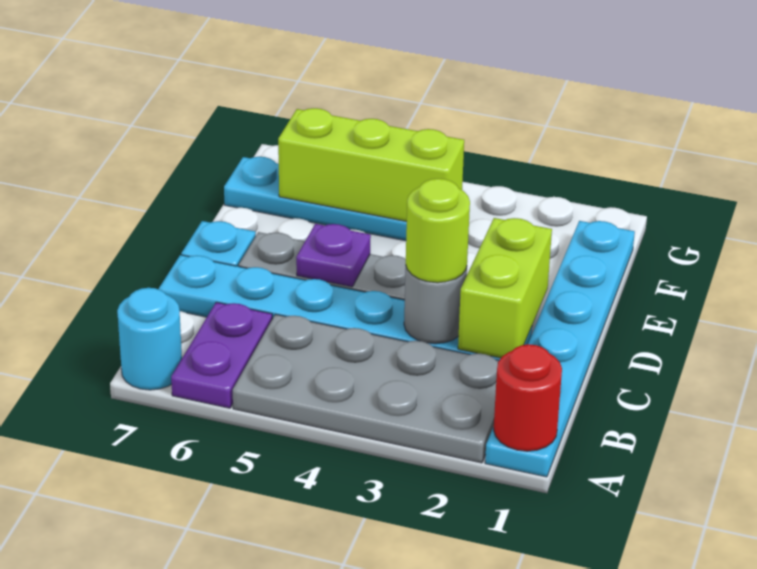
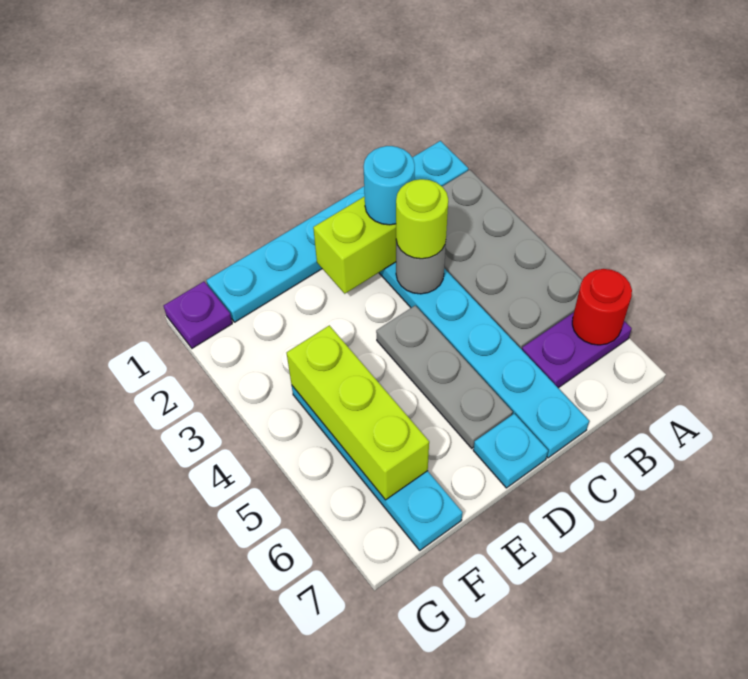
red round brick A1 level 2 -> red round brick A6 level 2
cyan round brick A7 level 1 -> cyan round brick C2 level 3
purple plate D5 level 2 -> purple plate G1 level 1

